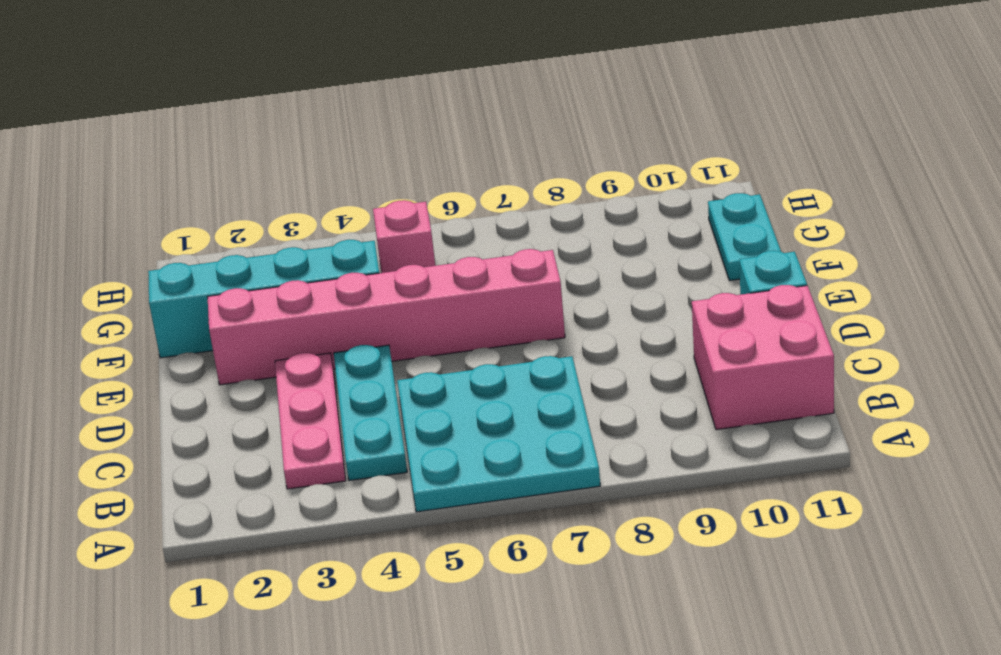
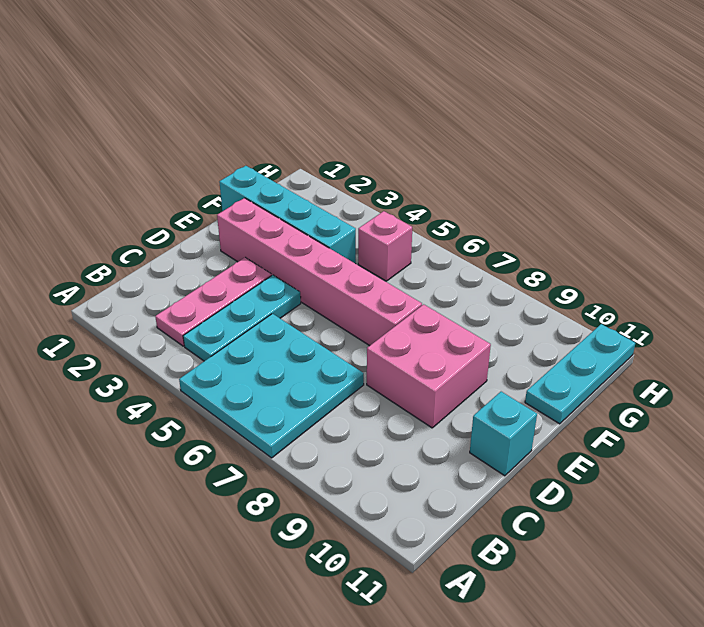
pink brick B10:C11 level 1 -> pink brick D8:E9 level 1
cyan plate F11:G11 level 1 -> cyan plate F11:H11 level 1

